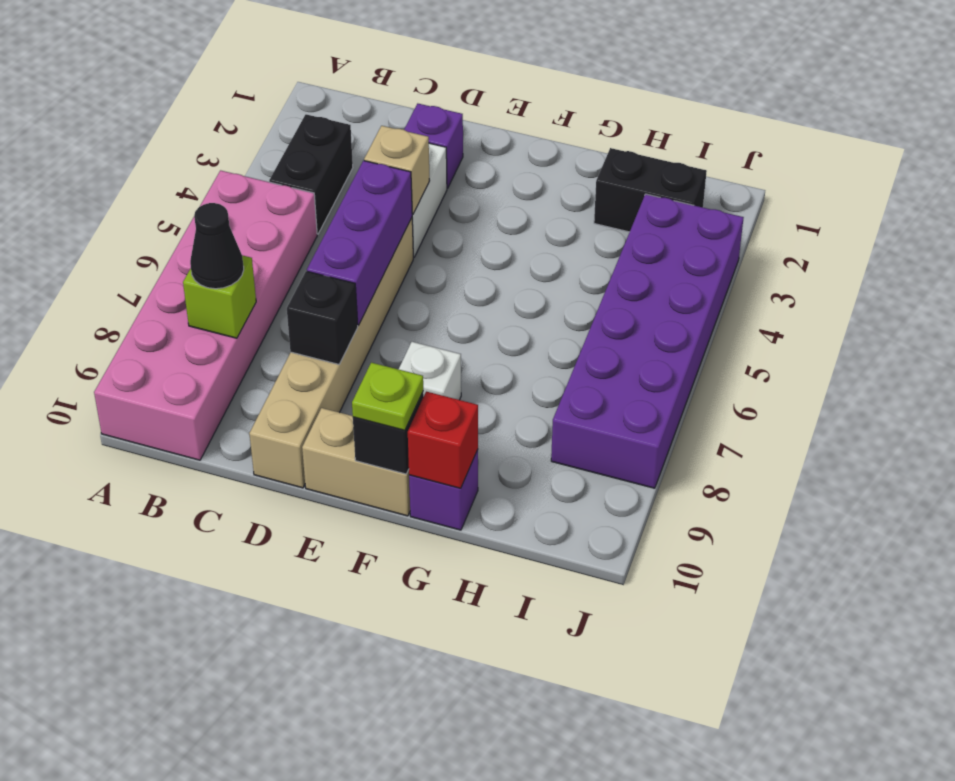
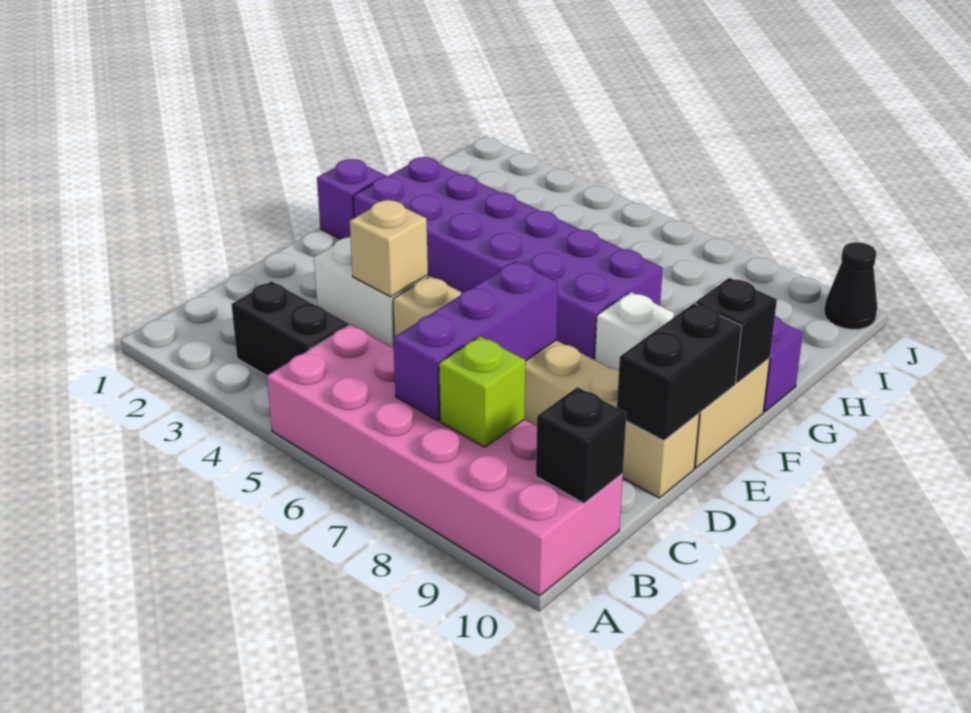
black cone B8 level 3 -> black cone J10 level 1
purple brick D2 level 1 -> purple brick F1 level 1
purple brick D5:D7 level 2 -> purple brick B7:D7 level 2
black brick D8 level 2 -> black brick B10 level 2
lime plate F10 level 3 -> none
red brick G10 level 2 -> none
black brick H2:I2 level 1 -> black brick D10:E10 level 2
purple brick I3:J8 level 1 -> purple brick F2:G7 level 1

